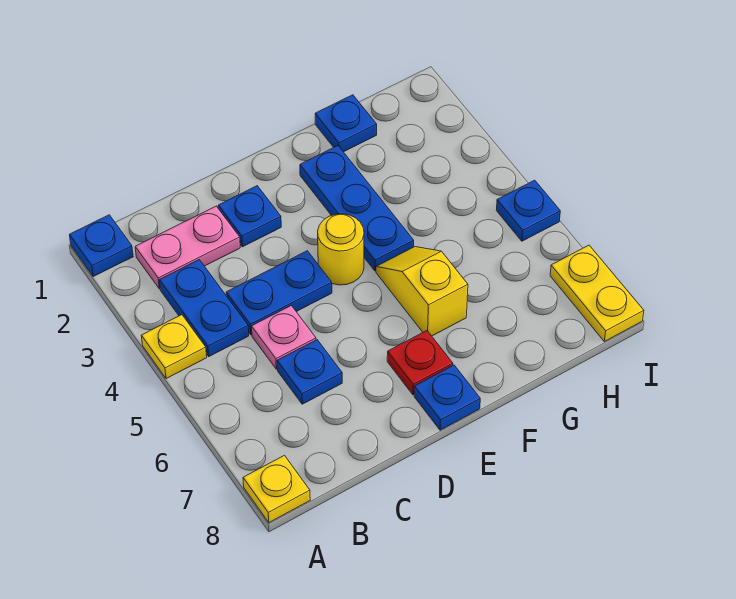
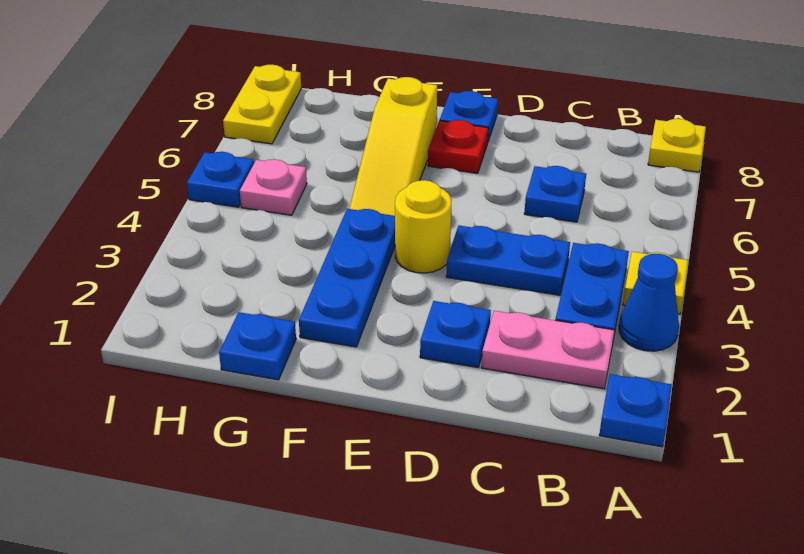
none -> blue cone A3 level 1
pink plate C5 level 1 -> pink plate H5 level 1
yellow slope F5:F6 level 1 top 6 -> yellow slope F5:F7 level 1 top 7

